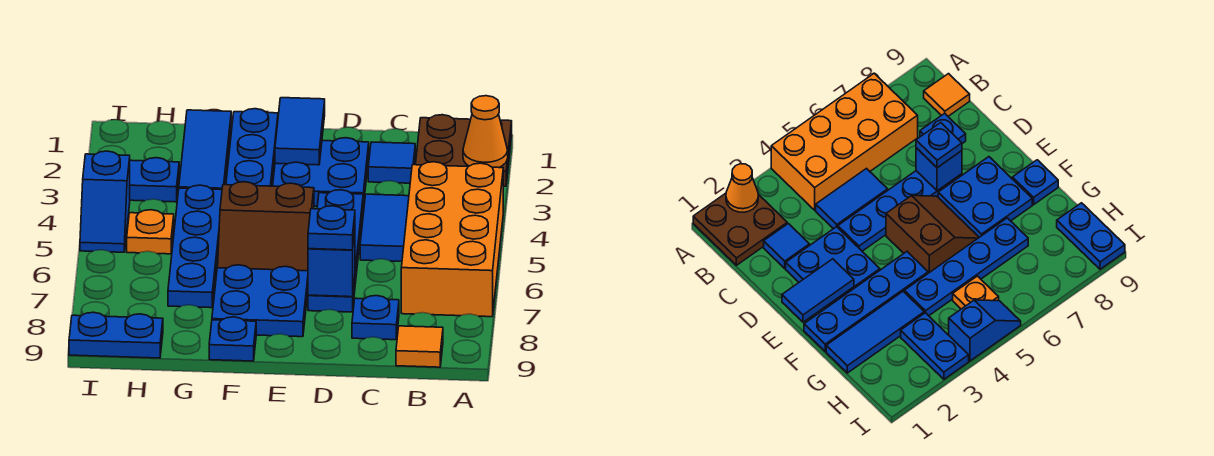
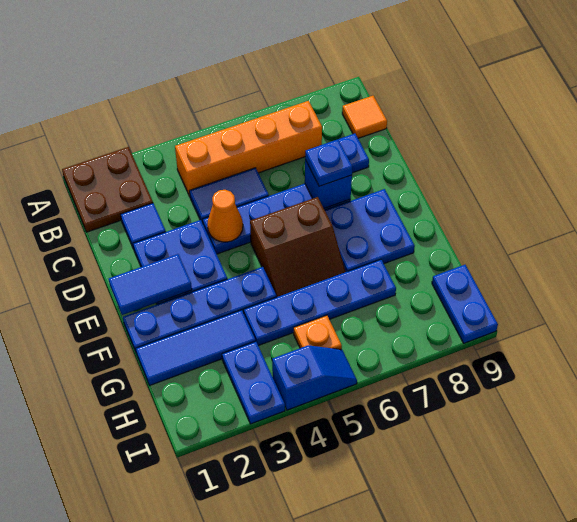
orange cone A2 level 2 -> orange cone D4 level 2
orange brick A4:B7 level 1 -> orange brick B4:B7 level 1
brown slope E5:F6 level 1 top 5 -> brown slope E5:F6 level 1 top E
blue plate F9 level 1 -> none

